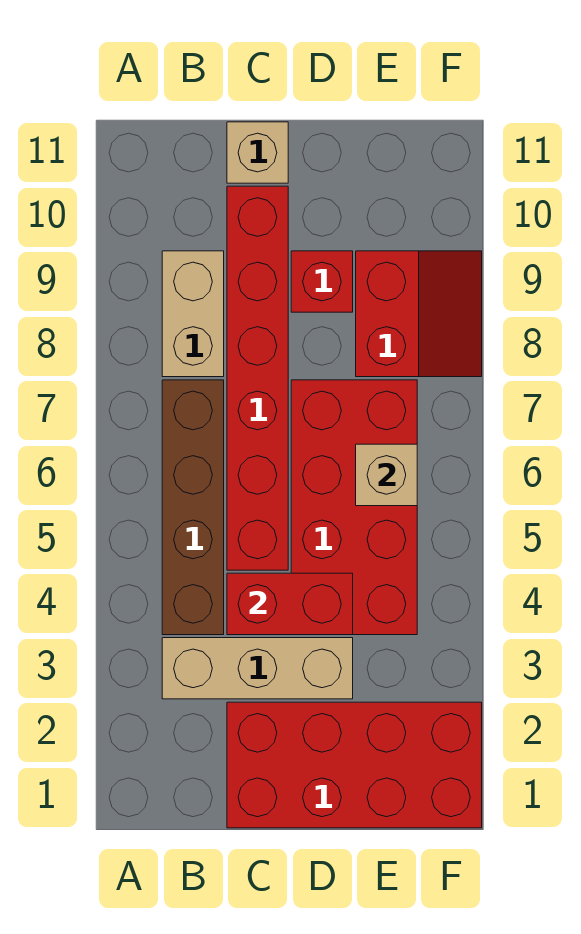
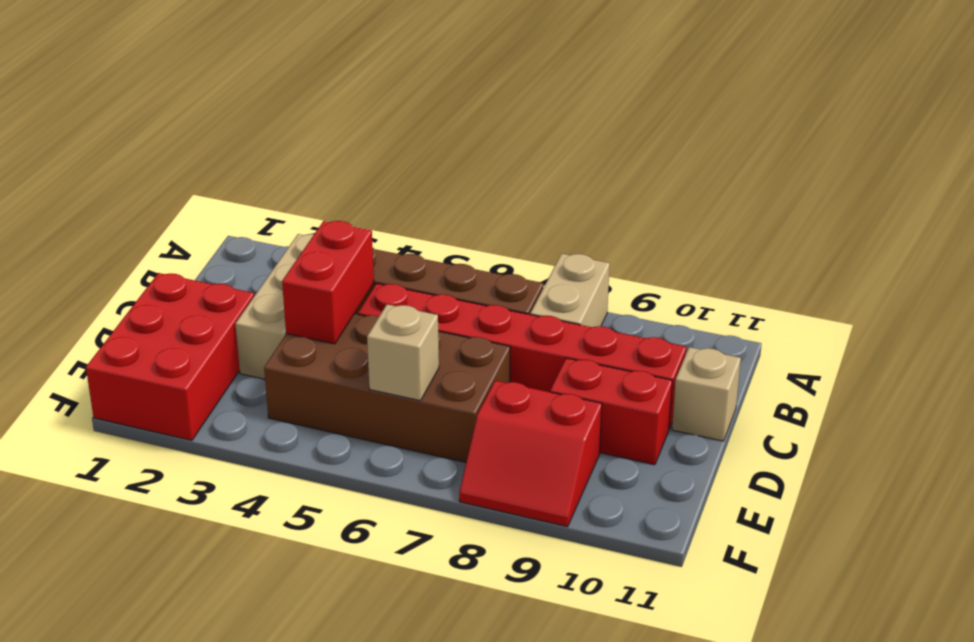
tan brick B8:B9 level 1 -> tan brick A8:B8 level 1
red brick C1:F2 level 1 -> red brick D1:F2 level 1
red brick D4:E7 level 1 -> brown brick D4:E7 level 1
red brick D9 level 1 -> red brick D9:D10 level 1

